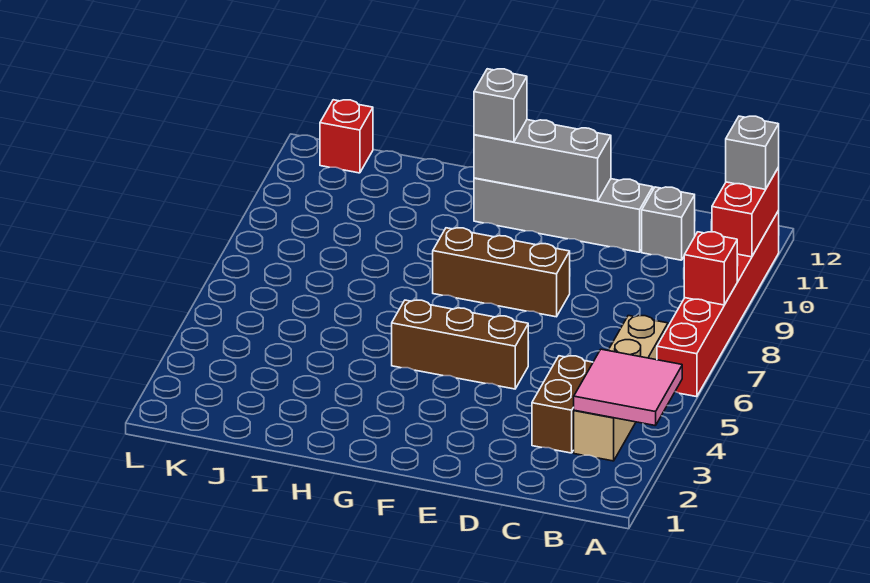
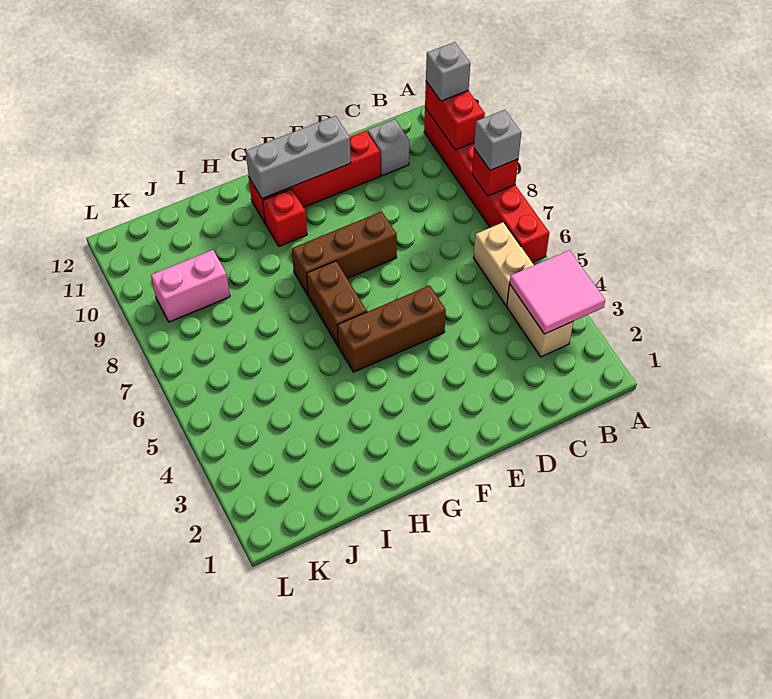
brown brick C3:C4 level 1 -> brown brick G6:G7 level 1
grey brick D11:G11 level 1 -> red brick D11:G11 level 1
grey brick G11 level 3 -> grey brick A8 level 3
none -> pink brick J9:K9 level 1
red brick K12 level 1 -> red brick G10 level 1

